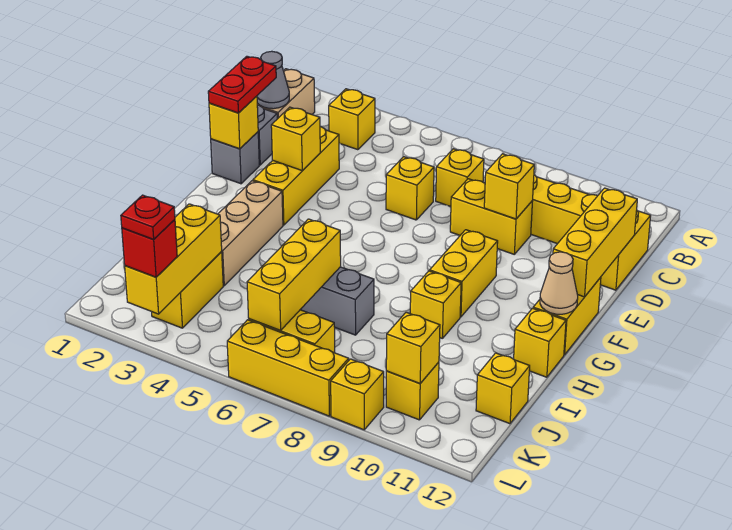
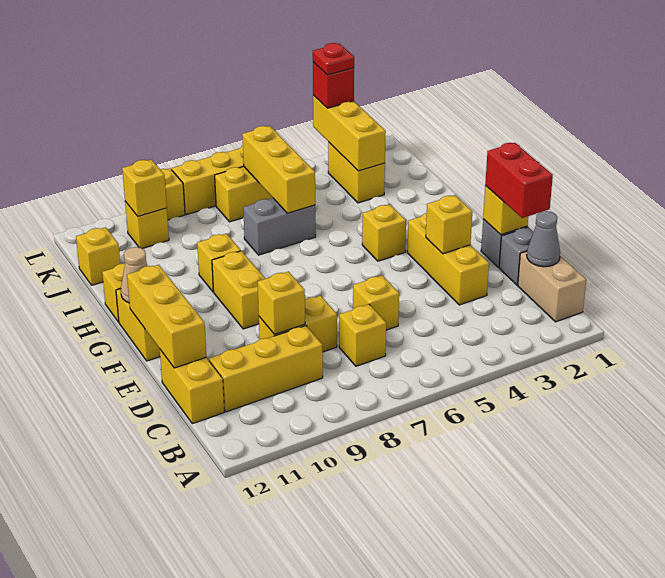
yellow brick B3 level 1 -> yellow brick G4 level 1
red plate D1:E1 level 3 -> red brick D1:E1 level 3
tan brick G3:I3 level 1 -> none

